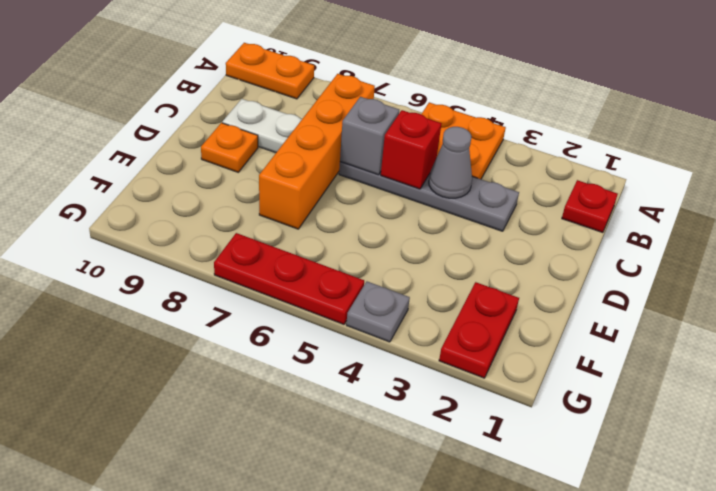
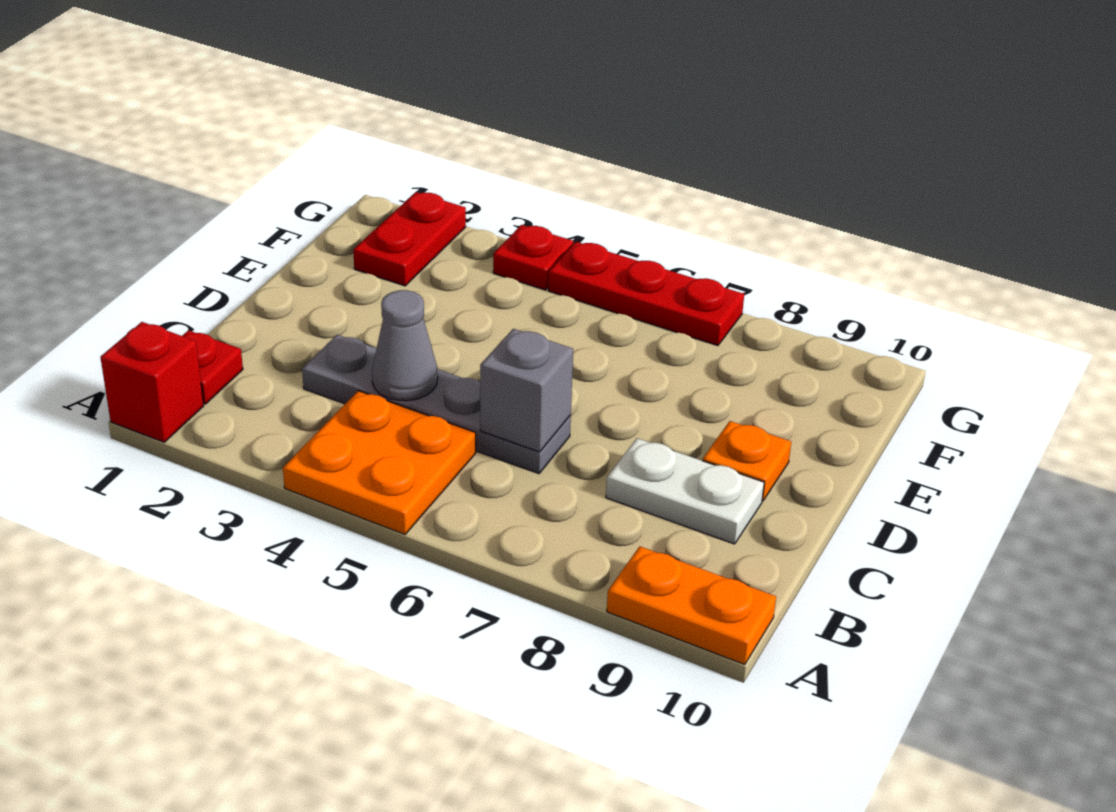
orange brick B7:E7 level 1 -> none
red brick C5 level 2 -> red brick A1 level 1
grey plate G4 level 1 -> red plate G4 level 1

